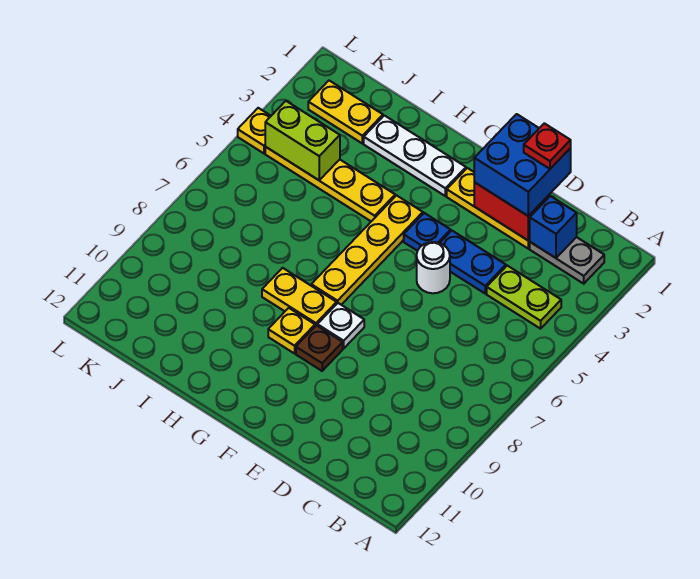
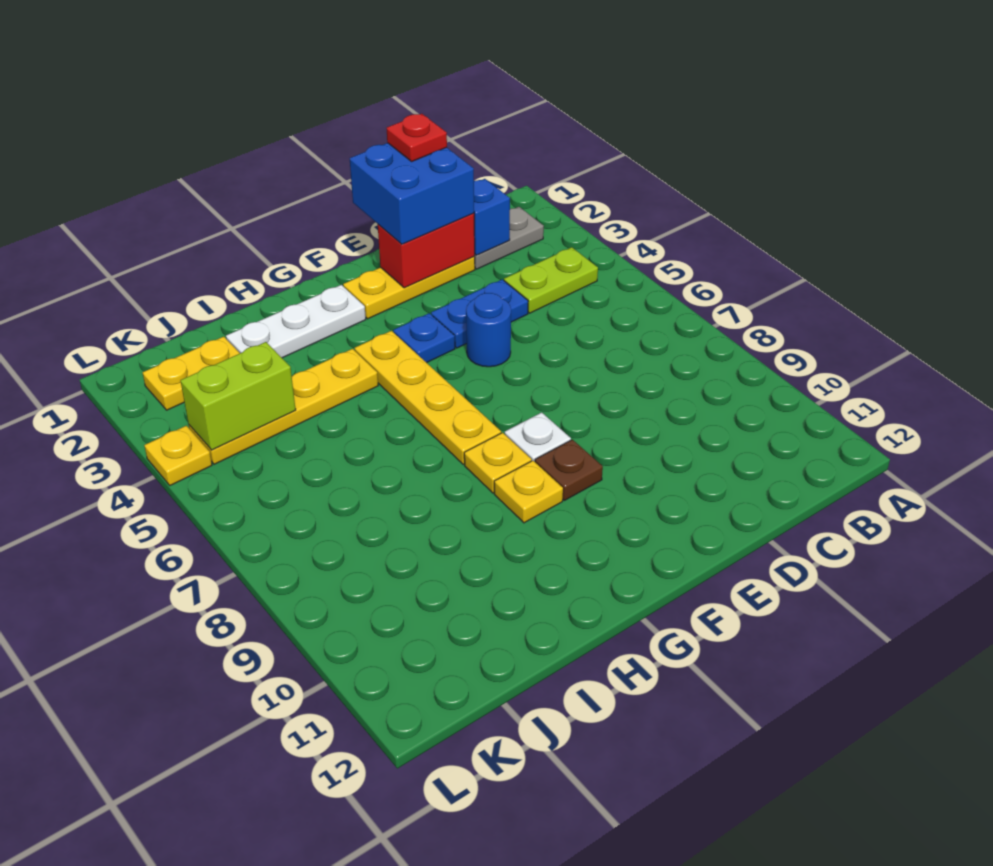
white round brick E5 level 1 -> blue round brick E5 level 1
yellow plate G8:H8 level 1 -> yellow plate G8 level 1

